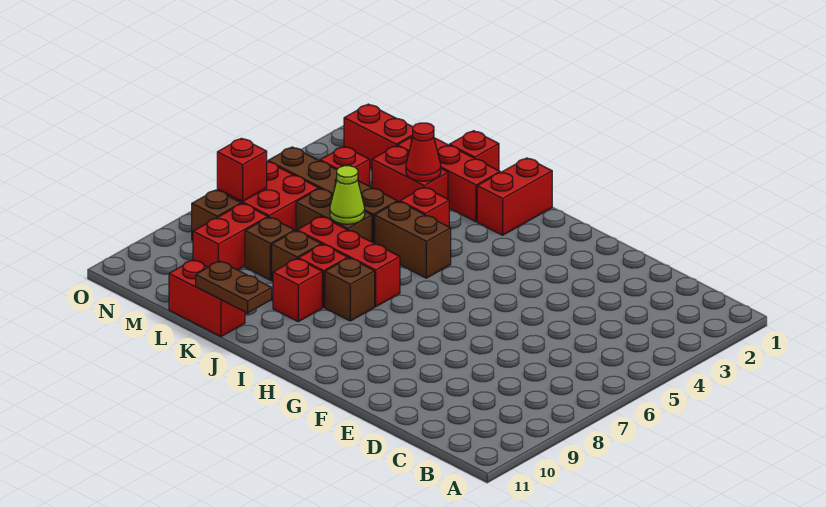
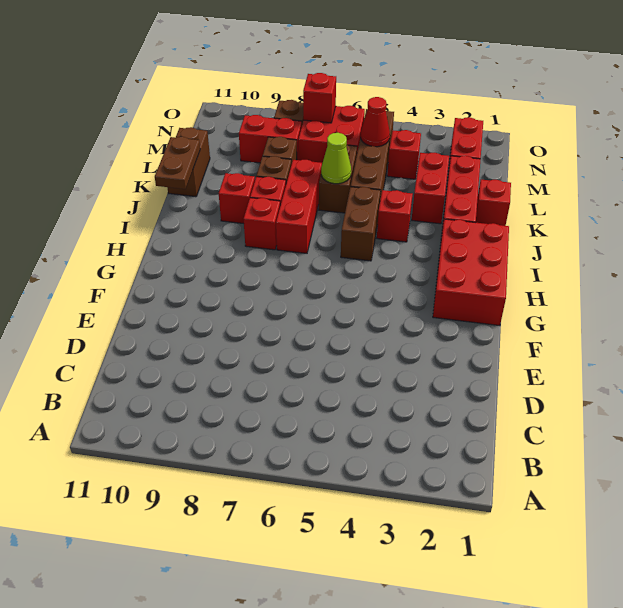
red brick I1:I2 level 1 -> red brick G1:I2 level 1
brown brick I8 level 1 -> red brick I8 level 1
red cone K3 level 2 -> red cone M5 level 2
red brick K11:L11 level 1 -> brown brick K11:L11 level 1

